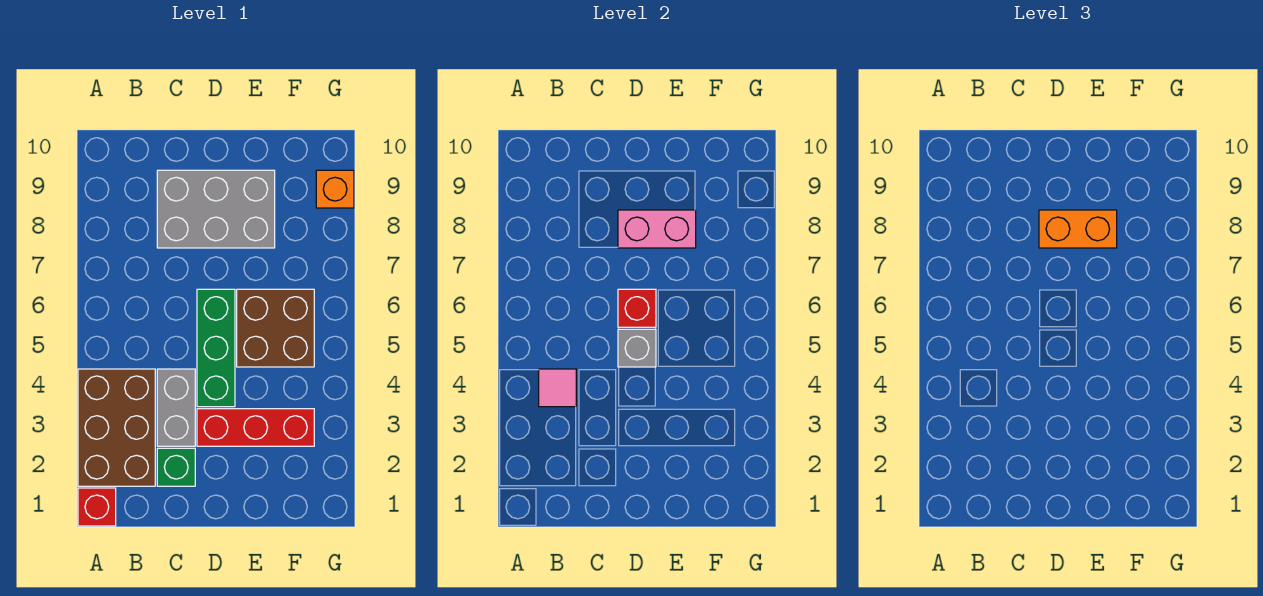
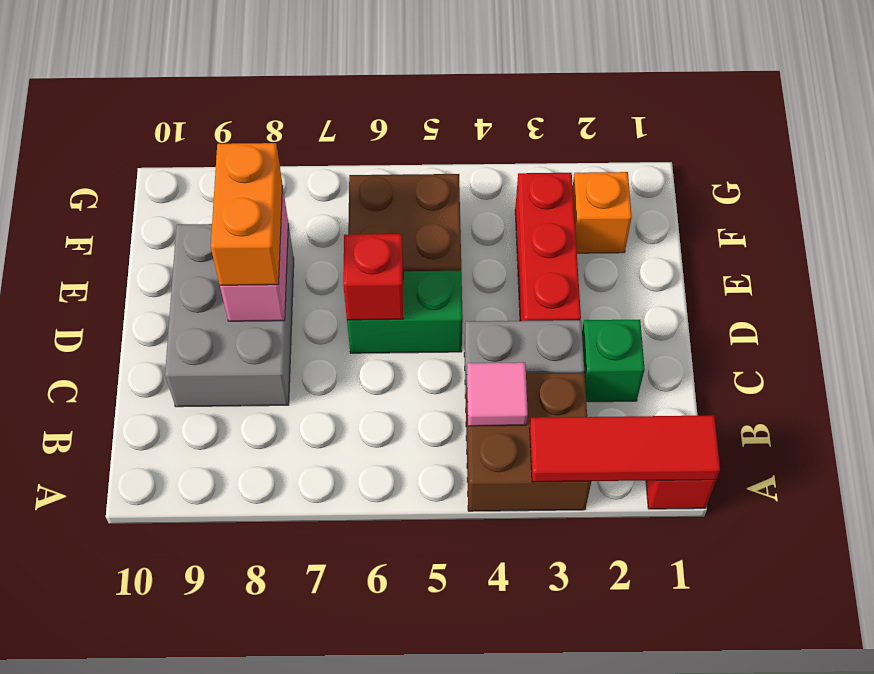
none -> red tile A1:A3 level 2
brown brick A2:B4 level 1 -> brown brick A3:B4 level 1
green brick D4:D6 level 1 -> green brick D5:D6 level 1
grey brick D5 level 2 -> none
orange brick G9 level 1 -> orange brick F2 level 1

